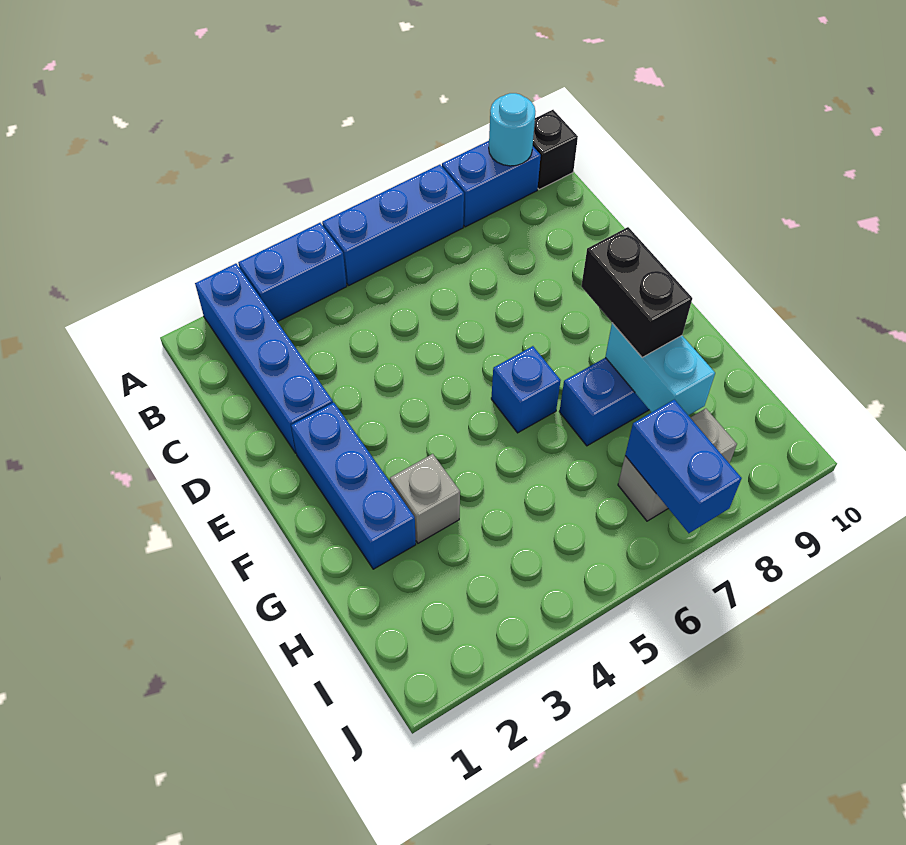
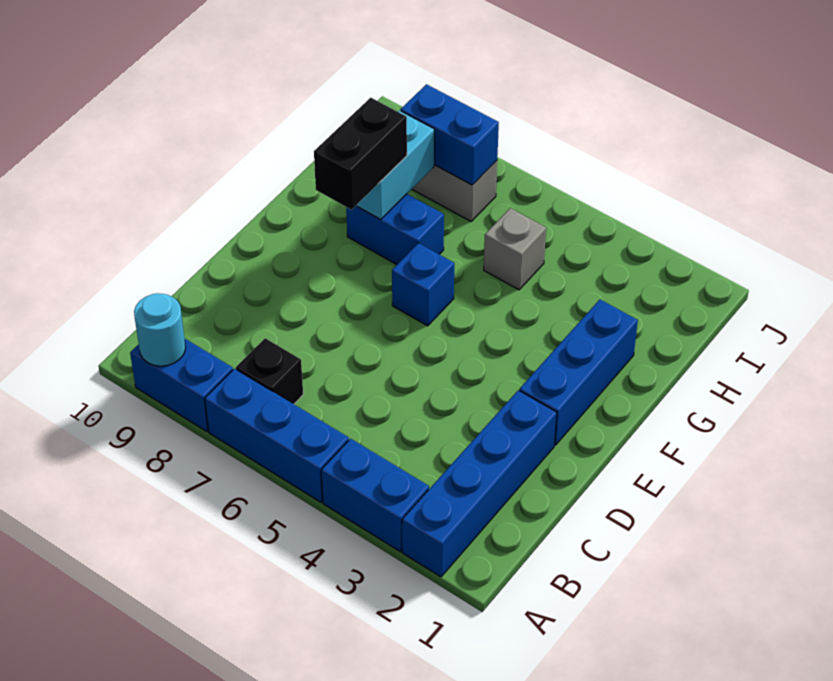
black brick A10 level 1 -> black brick B7 level 1
grey brick G3 level 1 -> grey brick H5 level 1
blue brick I7:J7 level 2 -> blue brick I7:I8 level 2

